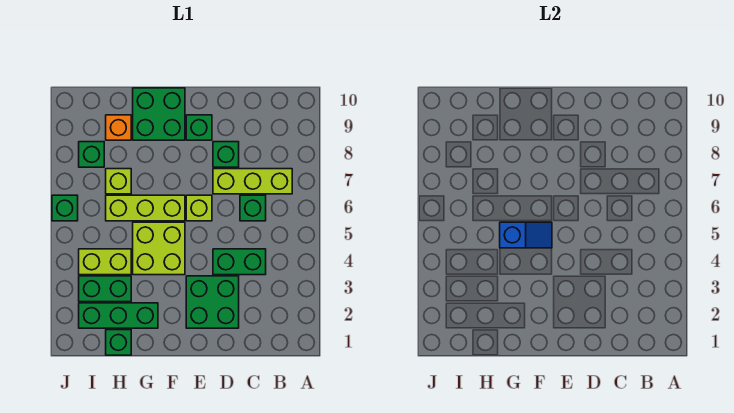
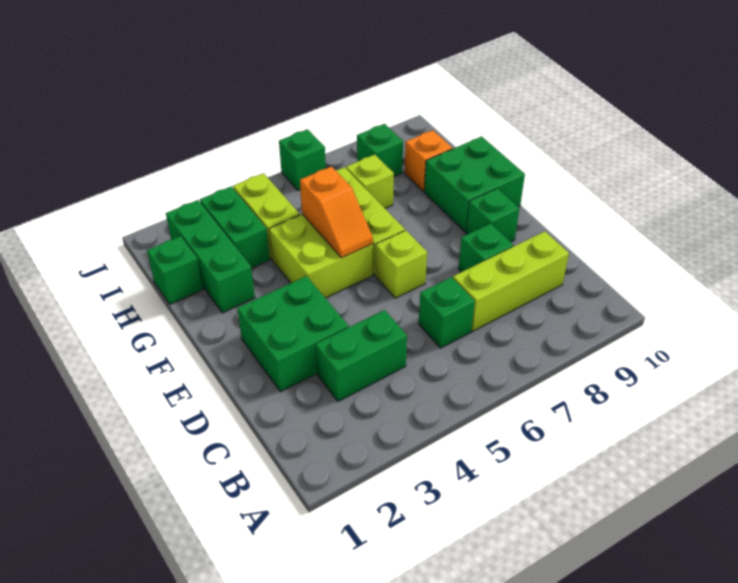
lime brick B7:D7 level 1 -> lime brick C7:C9 level 1
green brick C4:D4 level 1 -> green brick C3:C4 level 1
blue slope F5:G5 level 2 top G -> orange slope F5:G5 level 2 top G

